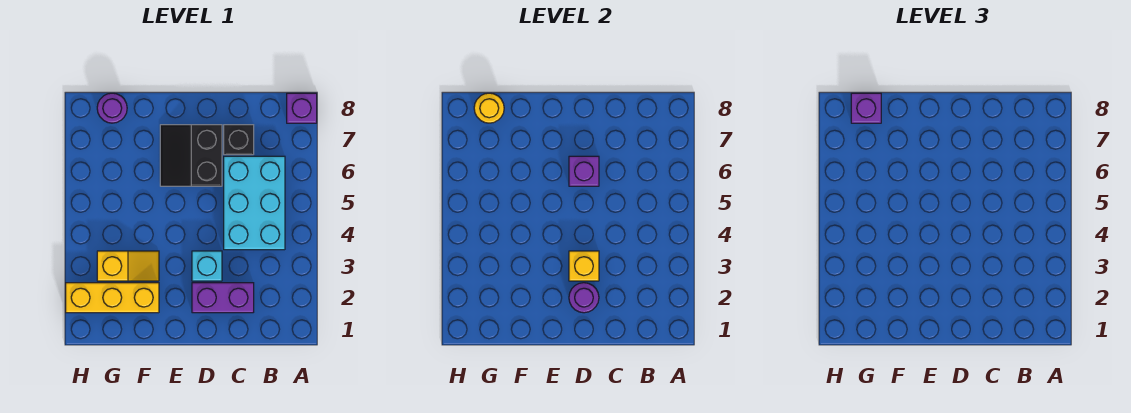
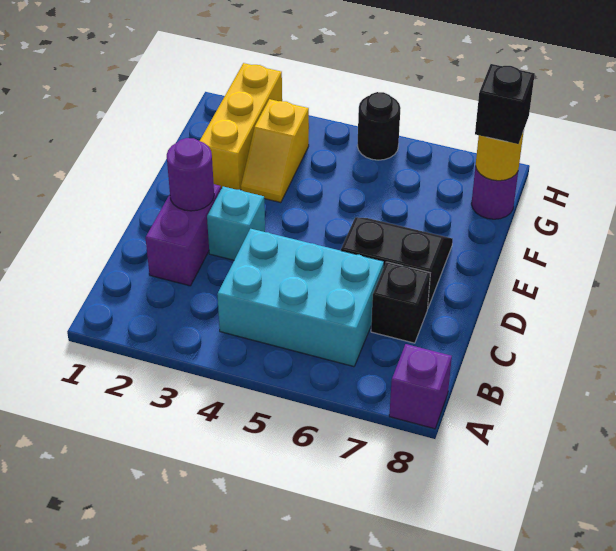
yellow brick D3 level 2 -> none
purple brick D6 level 2 -> none
purple brick G8 level 3 -> black brick G8 level 3
none -> black round brick H5 level 1

